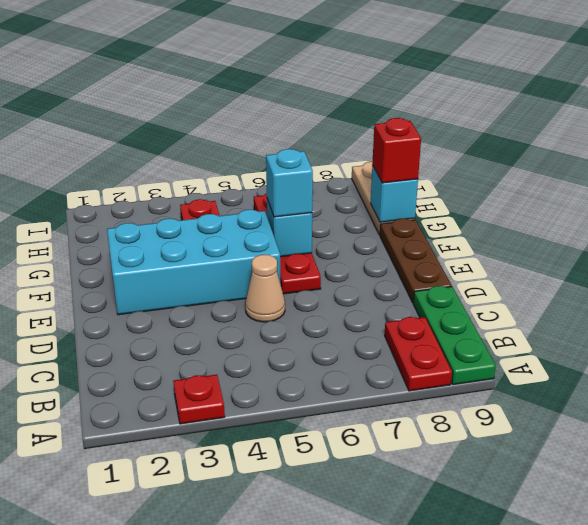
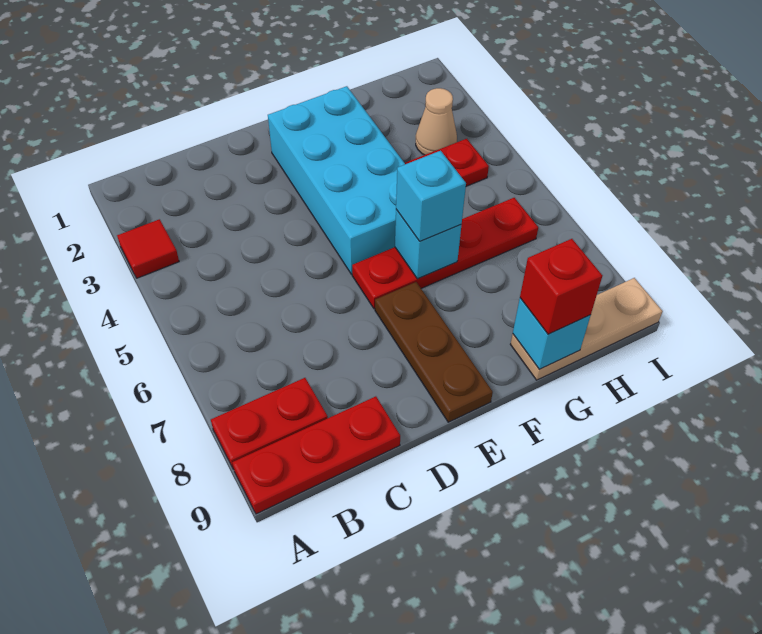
red plate A3 level 1 -> red tile A3 level 1
green plate A9:C9 level 1 -> red plate A9:C9 level 1
tan cone D5 level 1 -> tan cone H3 level 1
brown plate D9:F9 level 1 -> brown plate E7:E9 level 1

